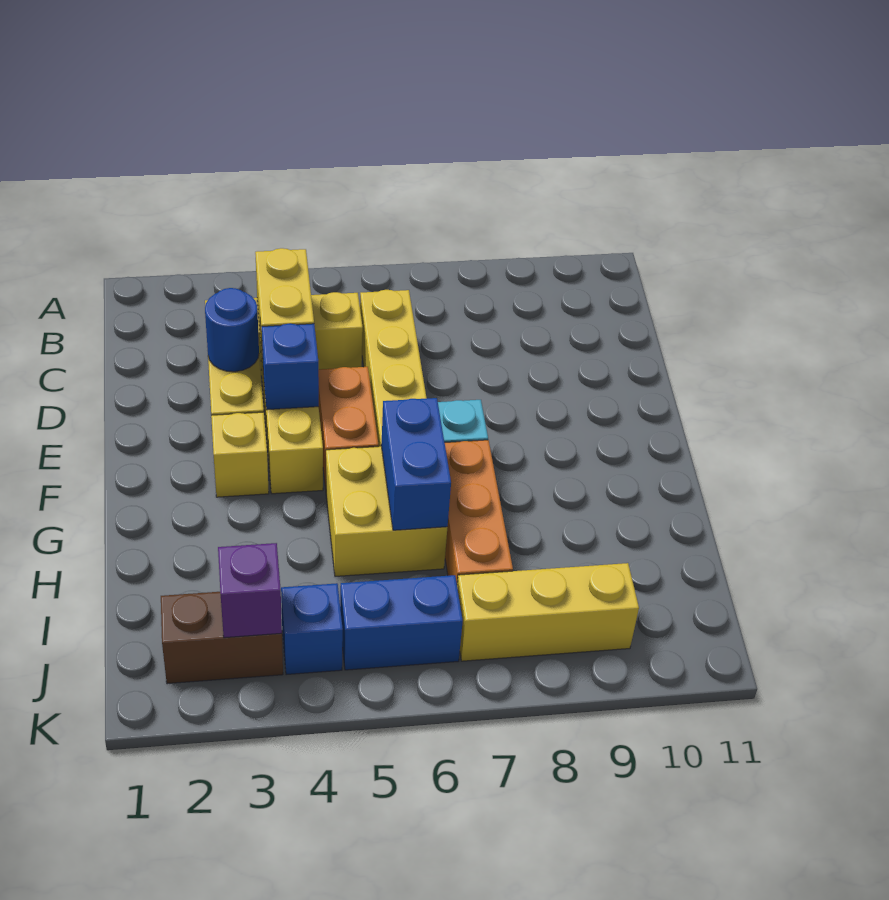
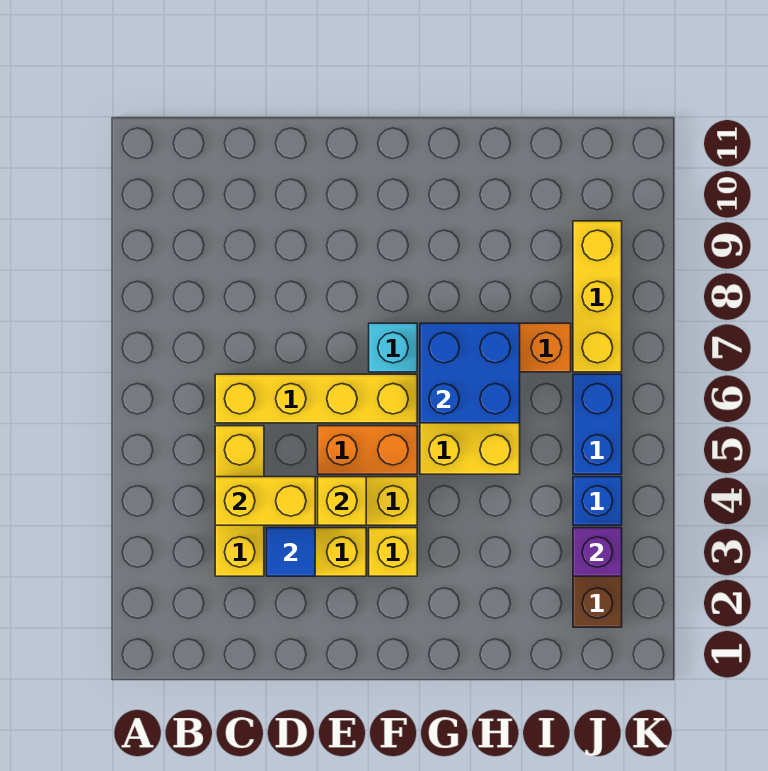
blue round brick D3 level 2 -> blue tile D3 level 2
blue brick E4 level 2 -> yellow brick E4 level 2
blue brick G6:H6 level 2 -> blue brick G6:H7 level 2

